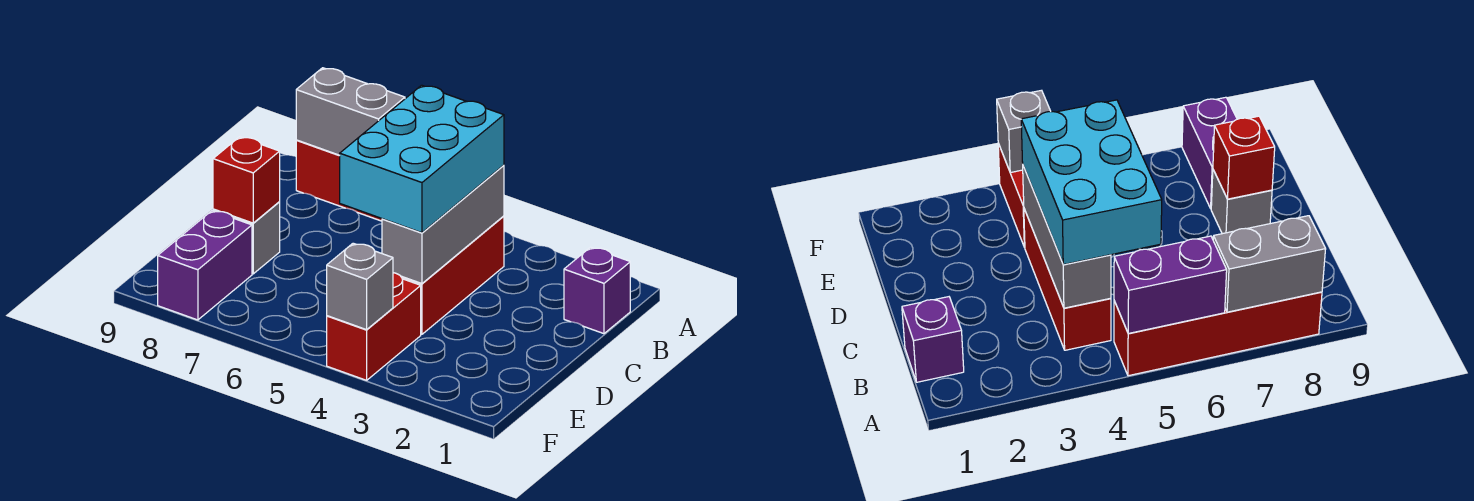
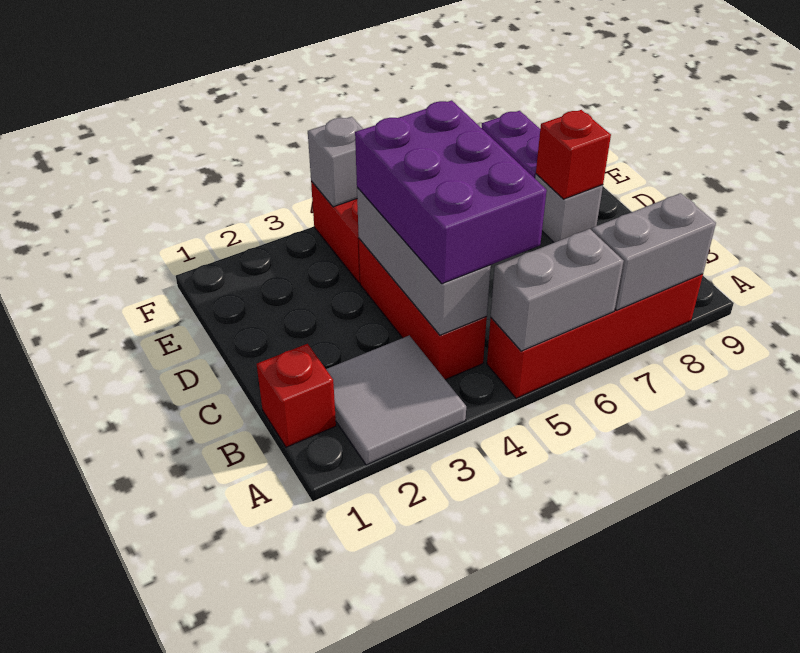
none -> grey tile A2:B3 level 1
purple brick A5:A6 level 2 -> grey brick A5:A6 level 2
purple brick B1 level 1 -> red brick B1 level 1
cyan brick B4:D5 level 3 -> purple brick B4:D5 level 3

